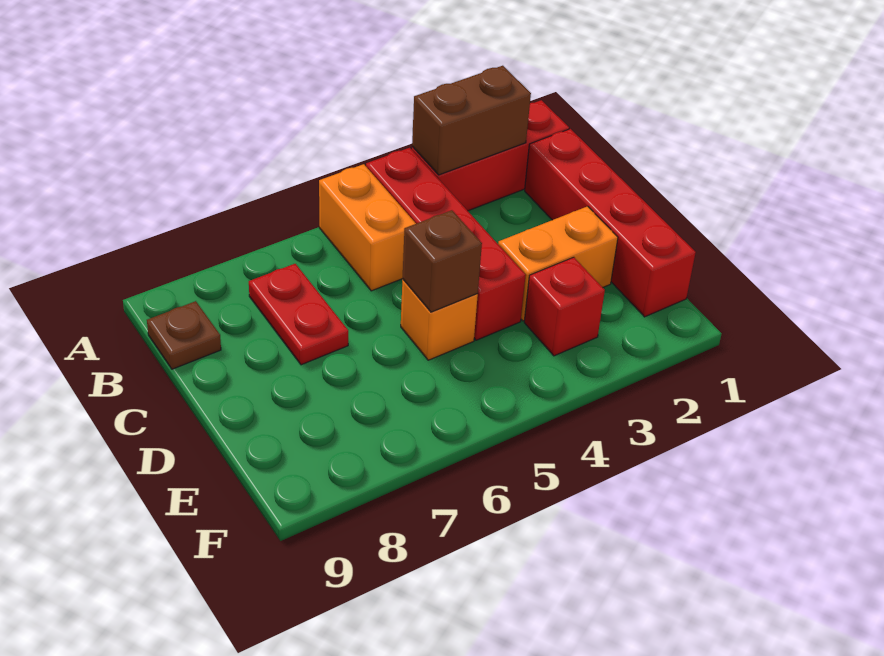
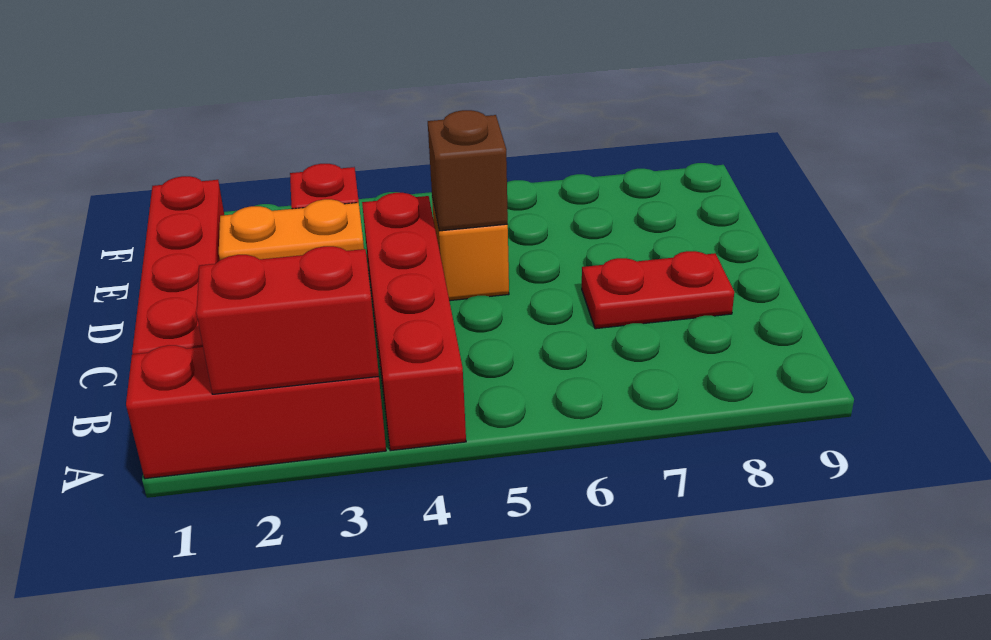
brown brick A2:A3 level 2 -> red brick A2:A3 level 2
orange brick A5:B5 level 1 -> none
red plate B7:C7 level 1 -> red plate C7:C8 level 1
brown plate B9 level 1 -> none

